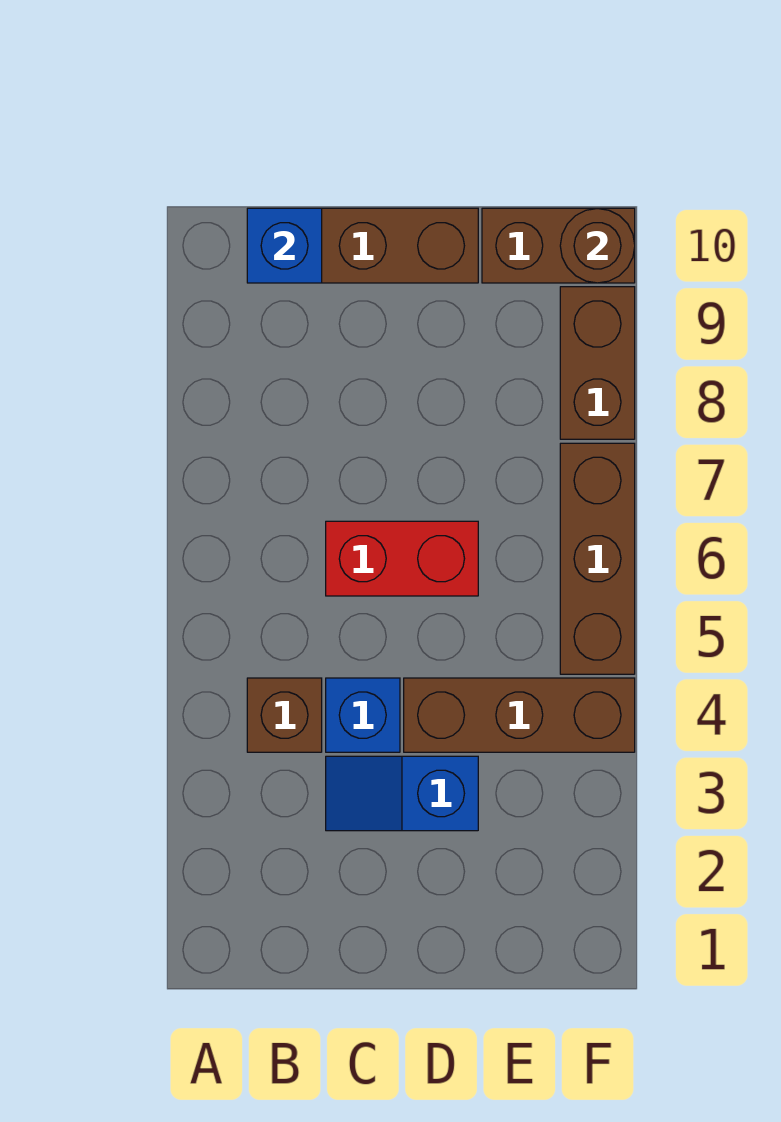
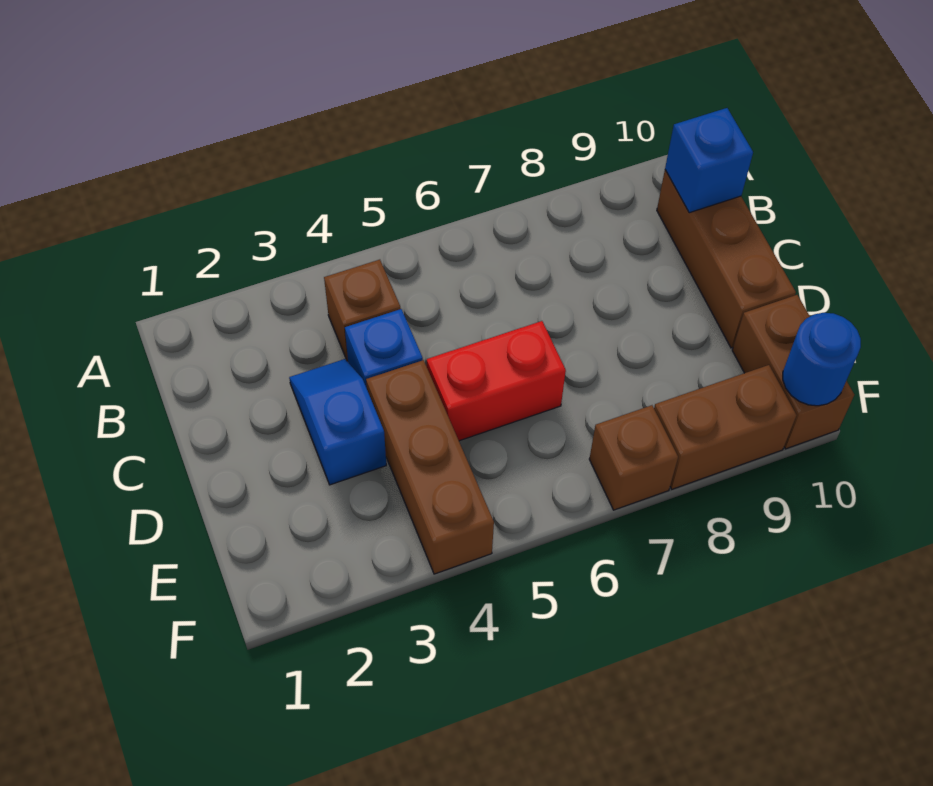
red brick C6:D6 level 1 -> red brick D5:D6 level 1
brown brick F5:F7 level 1 -> brown brick F7 level 1
brown round brick F10 level 2 -> blue round brick F10 level 2

